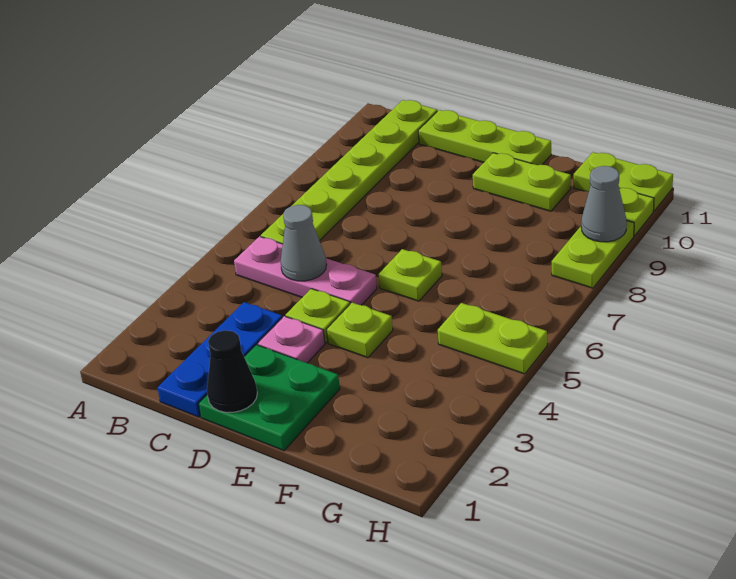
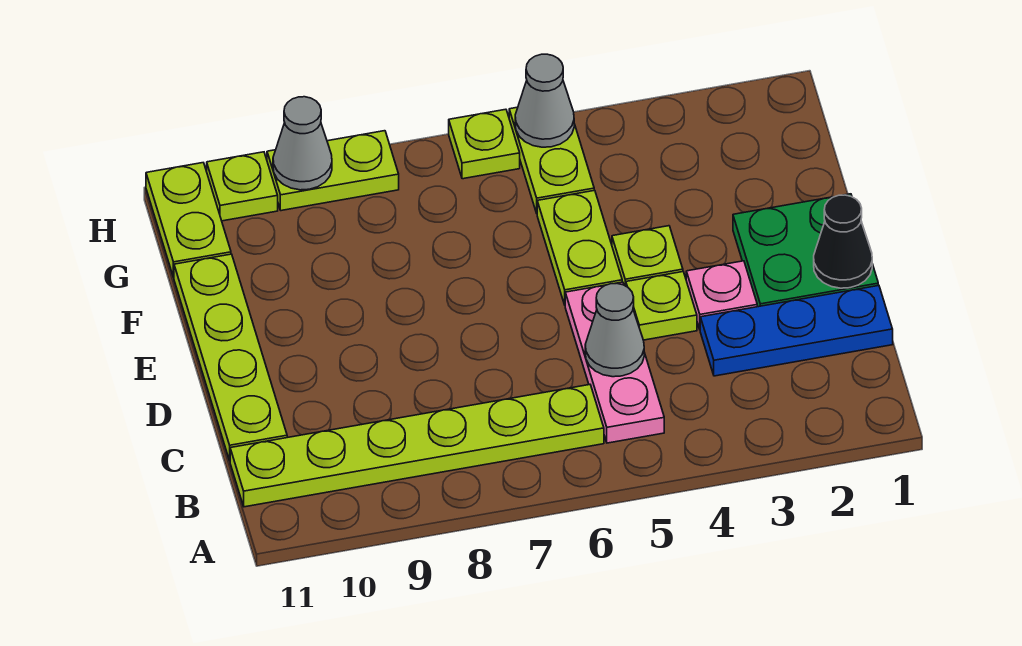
lime plate C11:E11 level 1 -> lime plate C11:F11 level 1
lime plate E6 level 1 -> lime plate H6 level 1
lime plate E10:F10 level 1 -> lime plate E5:F5 level 1
none -> grey cone H5 level 2

